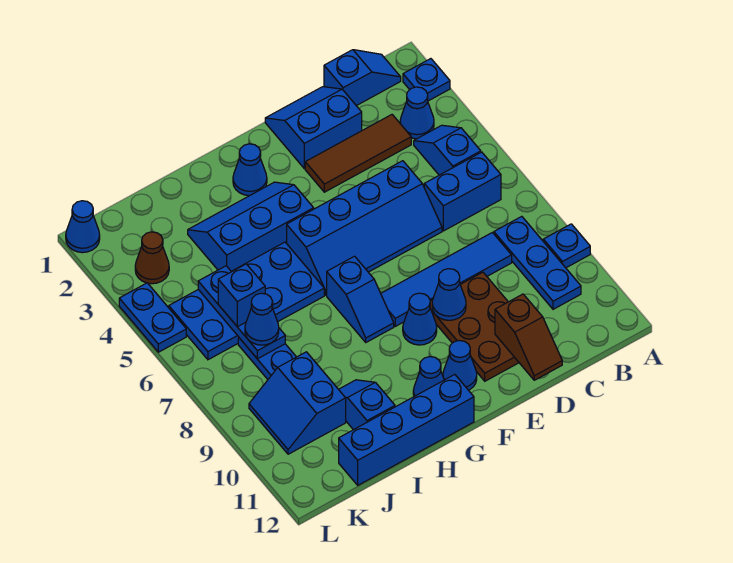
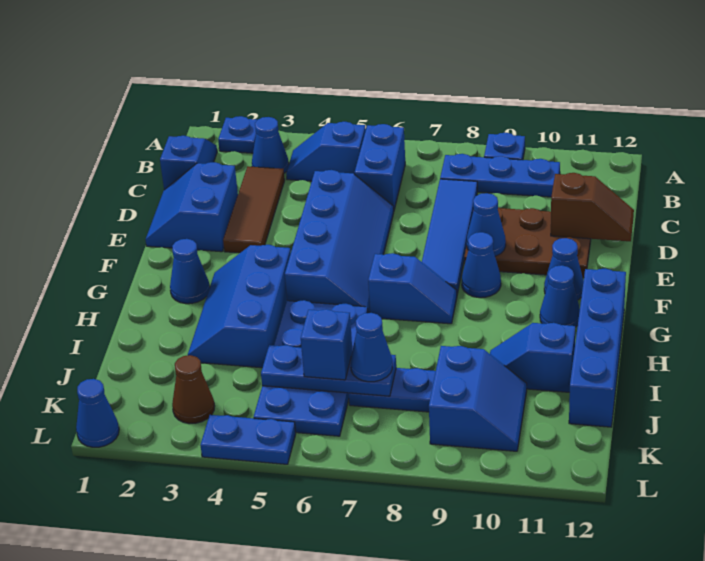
blue slope J9:K10 level 1 top J -> blue slope J9:K10 level 1 top 9

